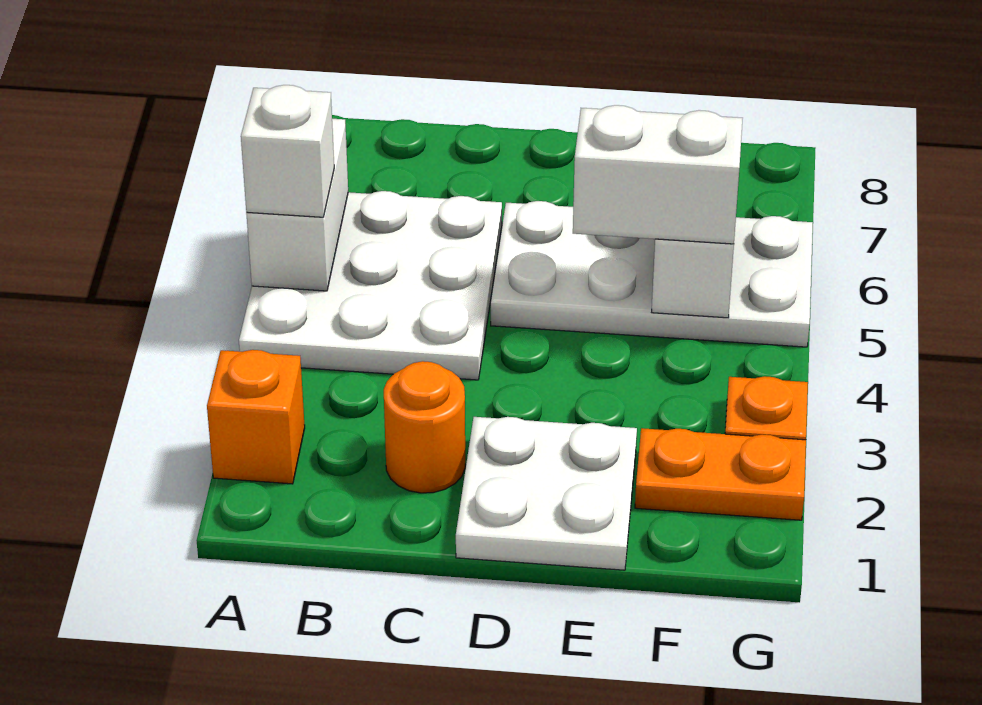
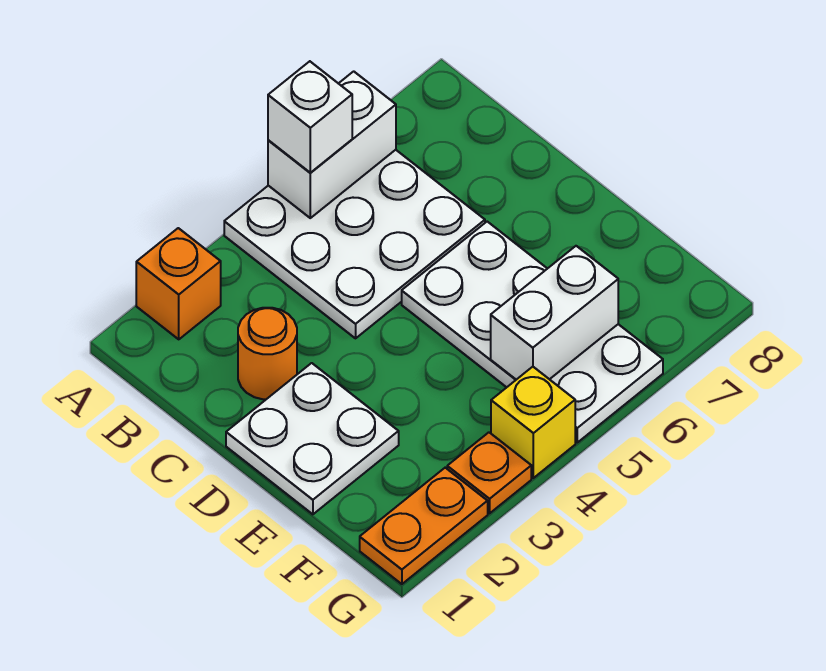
white brick E5:F5 level 3 -> none
orange plate F2:G2 level 1 -> orange plate G1:G2 level 1
none -> yellow brick G4 level 1

